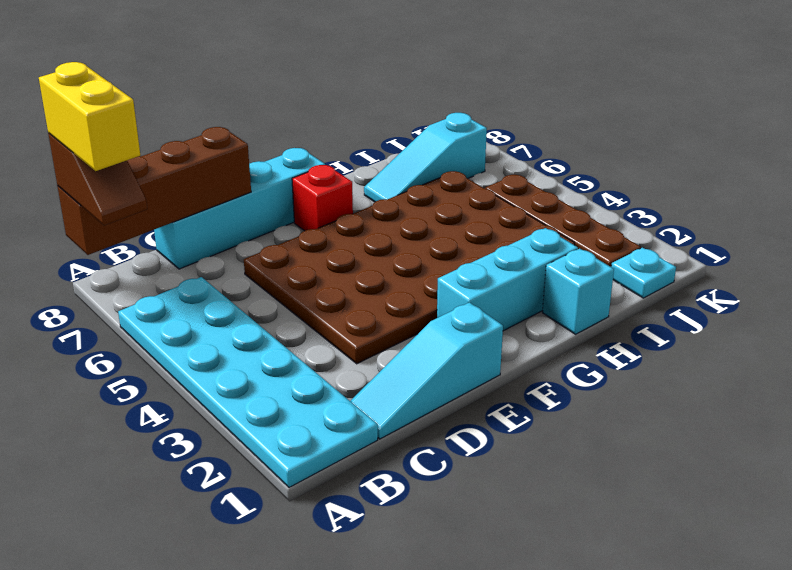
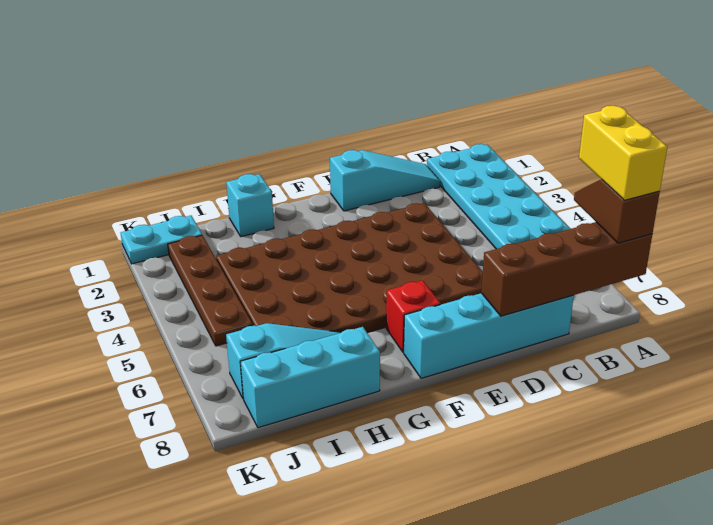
cyan brick F2:H2 level 1 -> cyan brick H8:J8 level 1
cyan plate J1 level 1 -> cyan plate J1:K1 level 1

